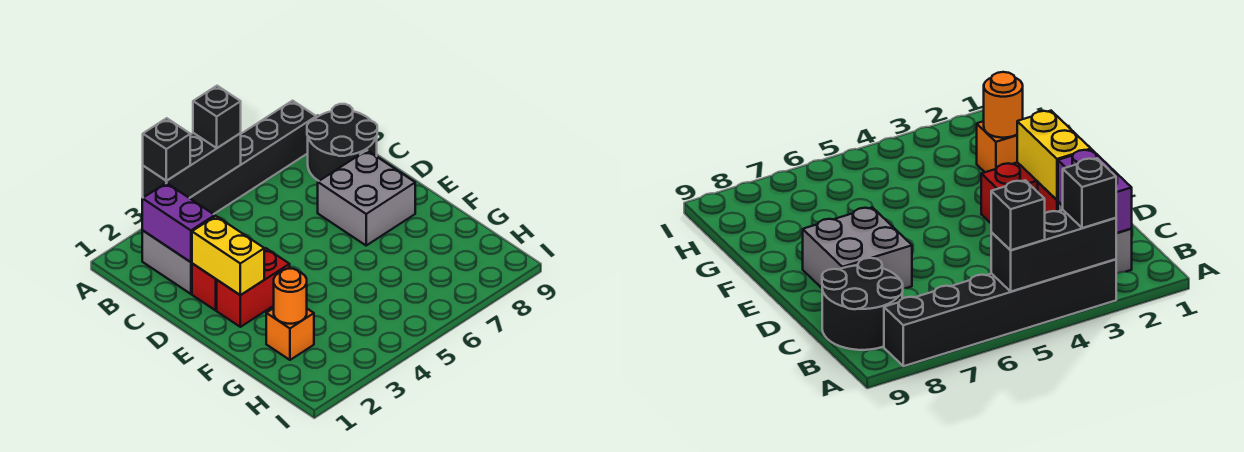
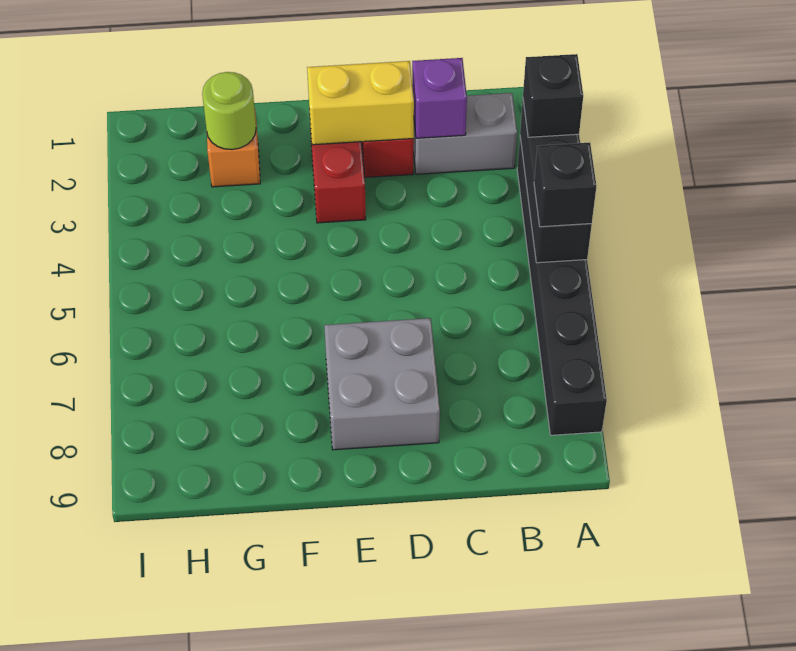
purple brick B2:C2 level 2 -> purple brick C2 level 2
black round brick B8:C9 level 1 -> none
orange round brick G2 level 2 -> lime round brick G2 level 2

